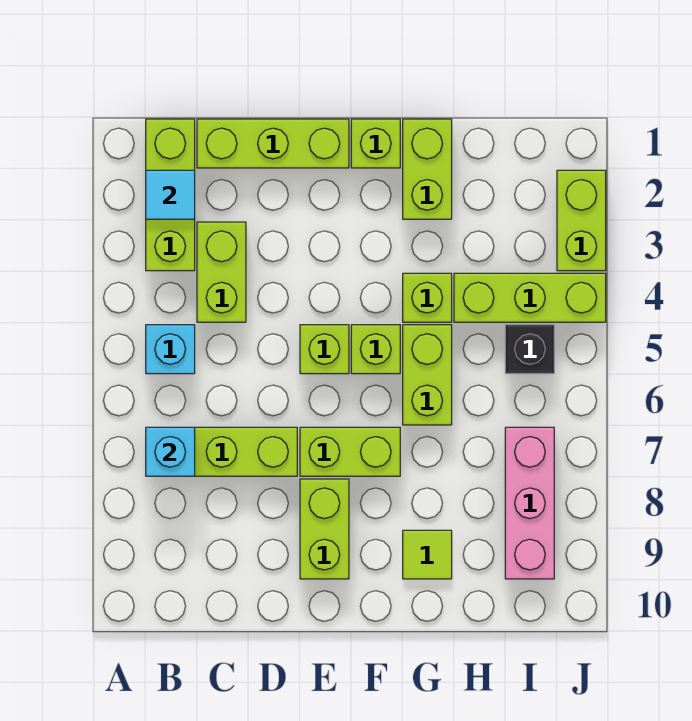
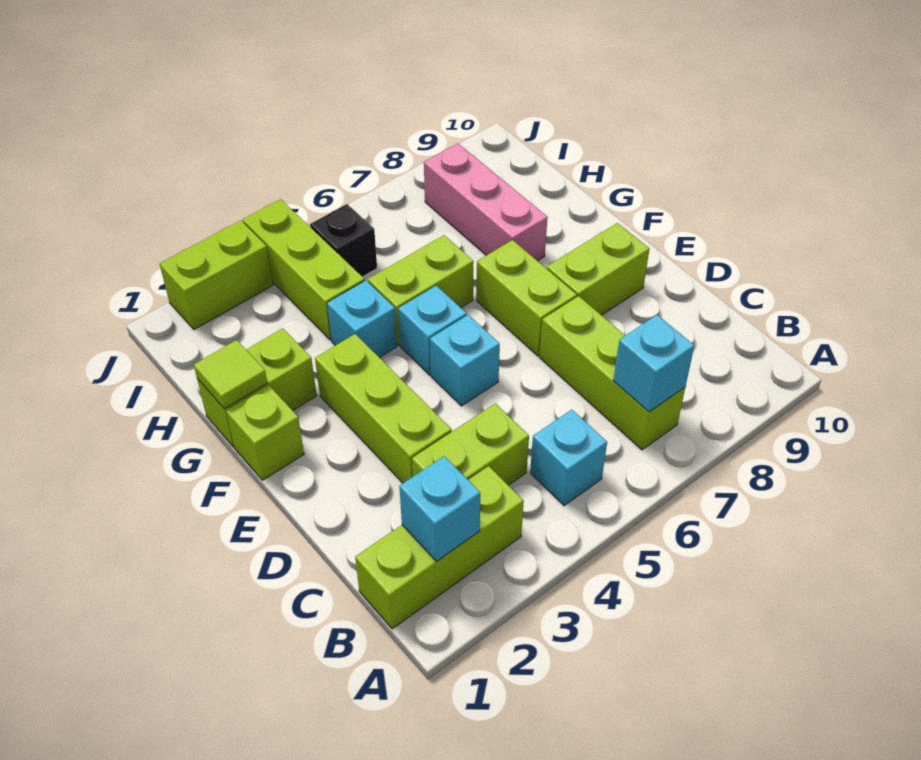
cyan tile B2 level 2 -> cyan brick B2 level 2
lime brick C1:E1 level 1 -> lime brick D3:F3 level 1
lime brick E5 level 1 -> cyan brick E5 level 1
lime brick F5 level 1 -> cyan brick F5 level 1
lime brick G4 level 1 -> cyan brick G4 level 1
lime tile G9 level 1 -> lime tile G1 level 2
pink brick I7:I9 level 1 -> pink brick G8:I8 level 1

